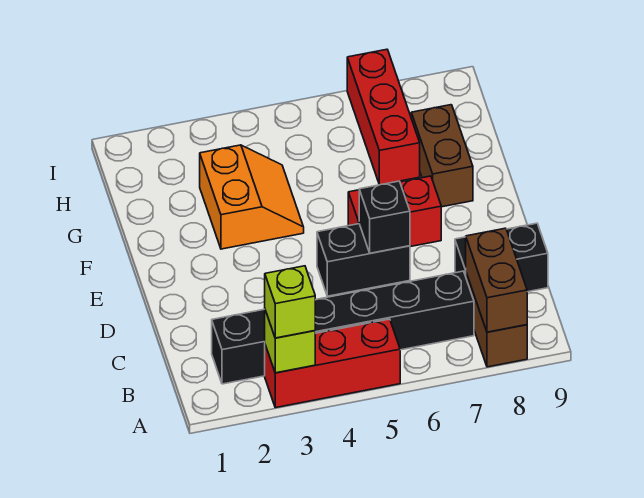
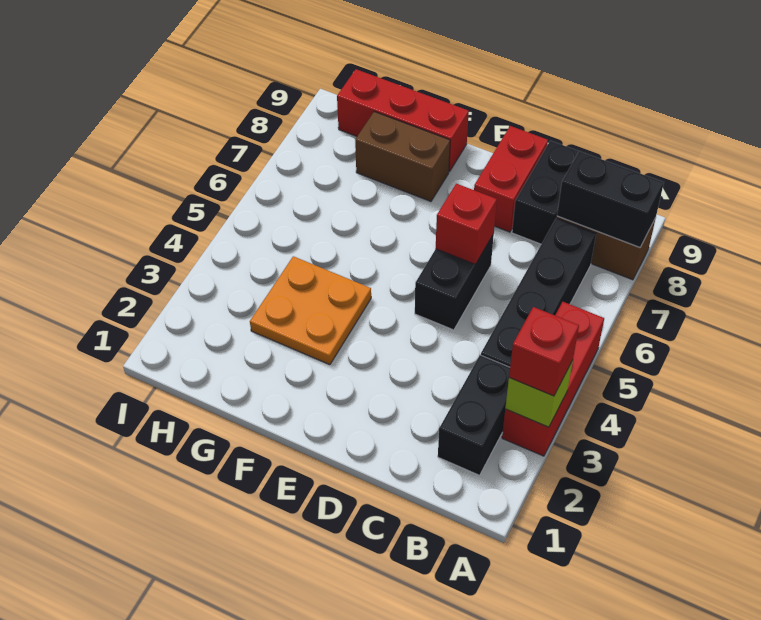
lime brick A3 level 3 -> red brick A3 level 3
brown brick A8:B8 level 2 -> black brick A8:B8 level 2
black brick D6 level 2 -> red brick D6 level 2
red brick E6:E7 level 1 -> red brick D8:D9 level 1
orange slope F3:G4 level 1 top 3 -> orange plate F3:G4 level 1
red brick G7:I7 level 1 -> red brick F9:H9 level 1

